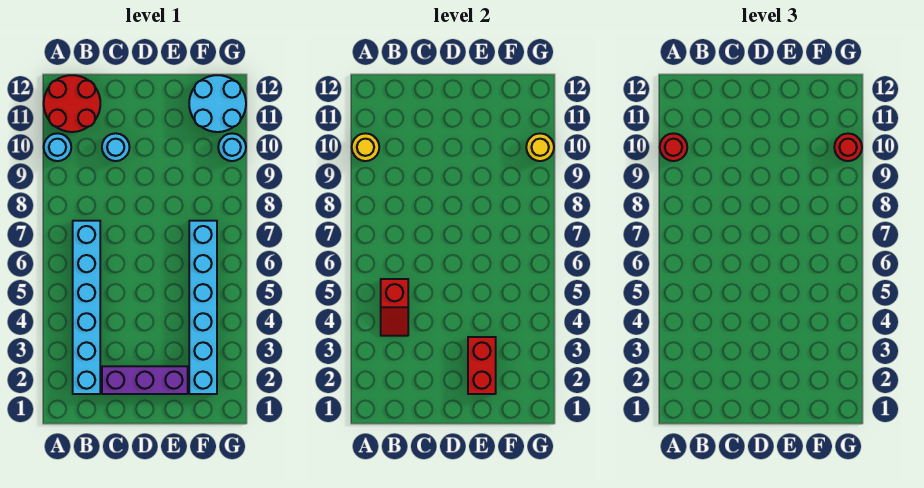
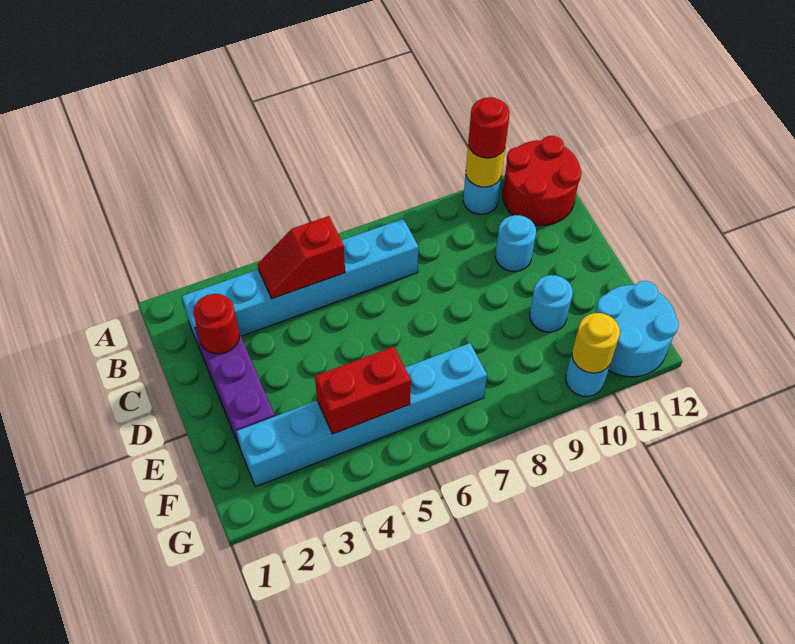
red brick E2:E3 level 2 -> red brick F4:F5 level 2
none -> cyan round brick E10 level 1
red round brick G10 level 3 -> red round brick C2 level 2

